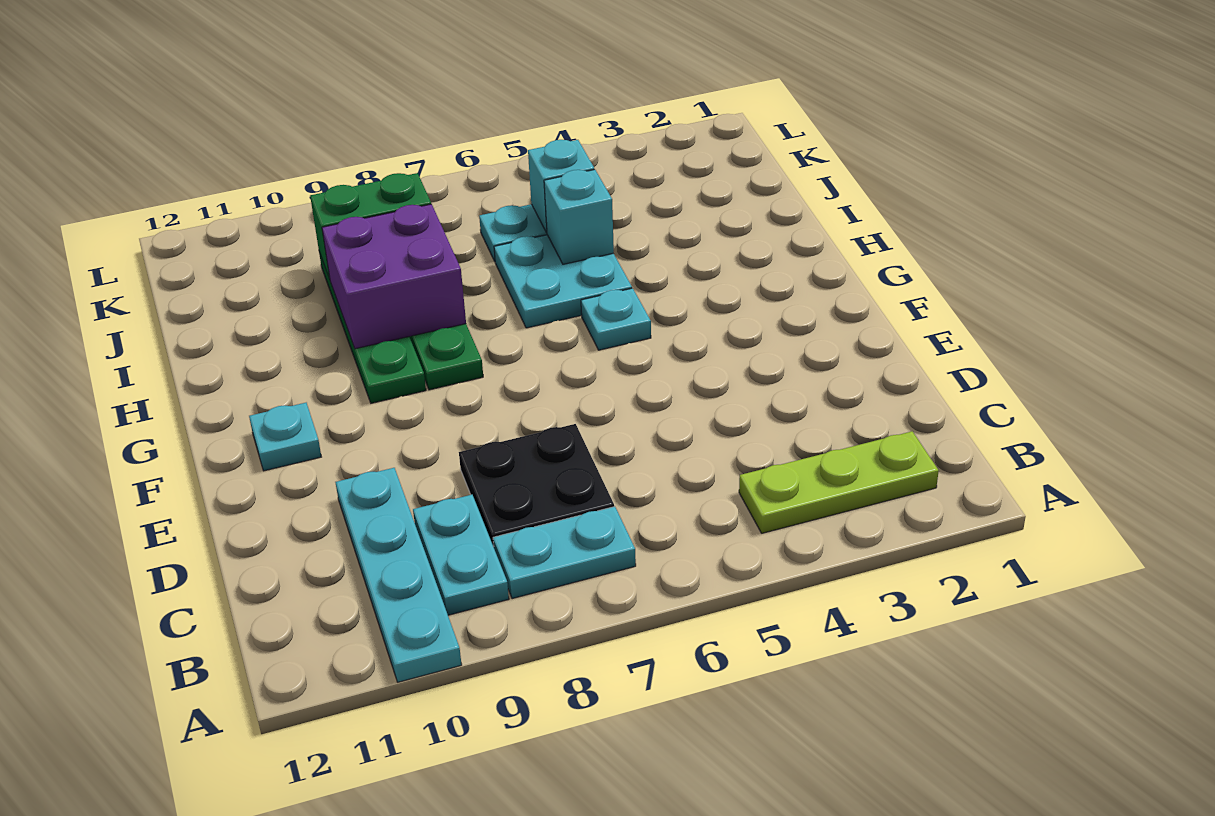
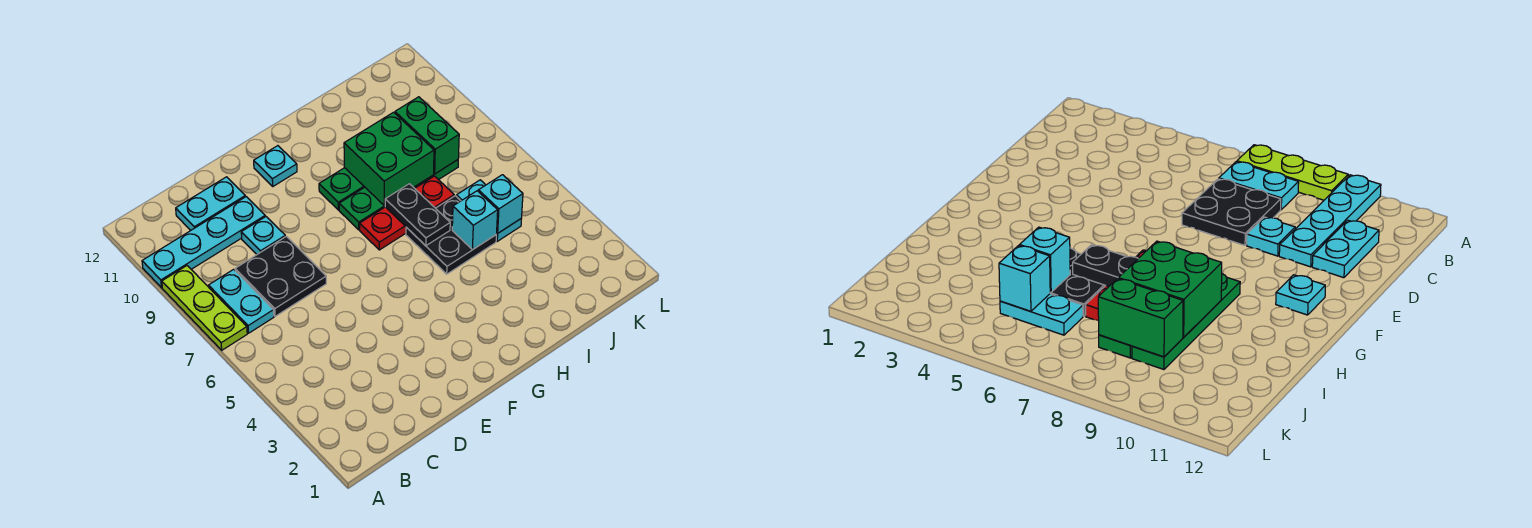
lime plate B2:B4 level 1 -> lime plate A7:A9 level 1
cyan plate B9:C9 level 1 -> cyan plate C11:D11 level 1
cyan plate G5 level 1 -> cyan plate D9 level 1
none -> red plate G7:I7 level 1
cyan plate H5:I6 level 1 -> black plate H5:I6 level 1
none -> black plate H6:H7 level 2
purple brick H8:I9 level 2 -> green brick H8:I9 level 2

